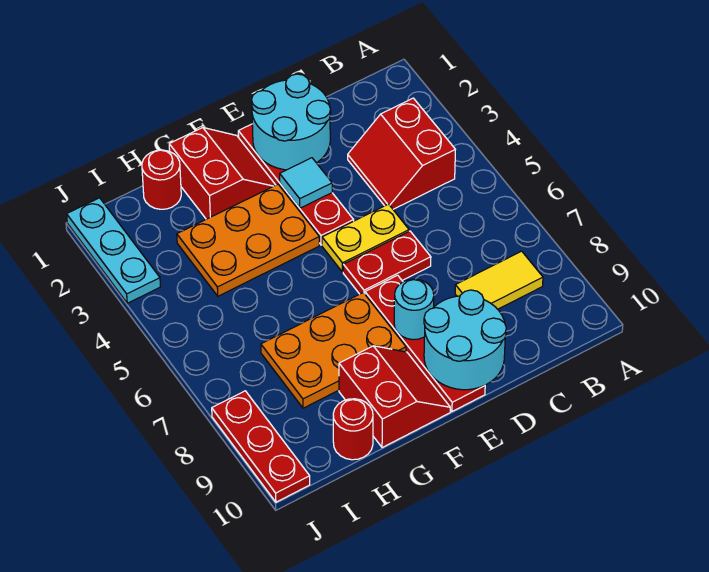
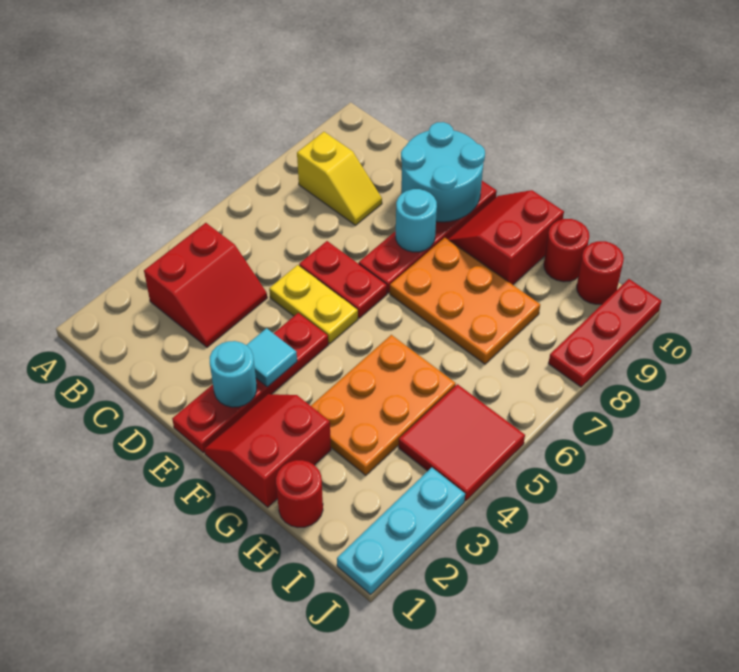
yellow tile B8:C8 level 1 -> yellow slope B8:C8 level 1 top B
cyan round brick D1:E2 level 2 -> cyan round brick E2 level 2
orange plate F3:H4 level 1 -> orange plate G3:H5 level 1
none -> red tile I4:J5 level 1
none -> red round brick I10 level 1

